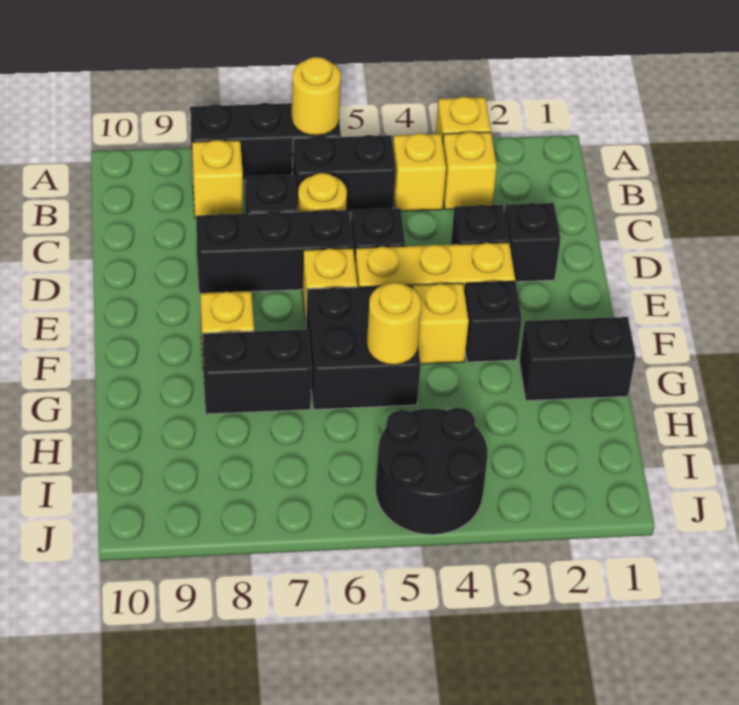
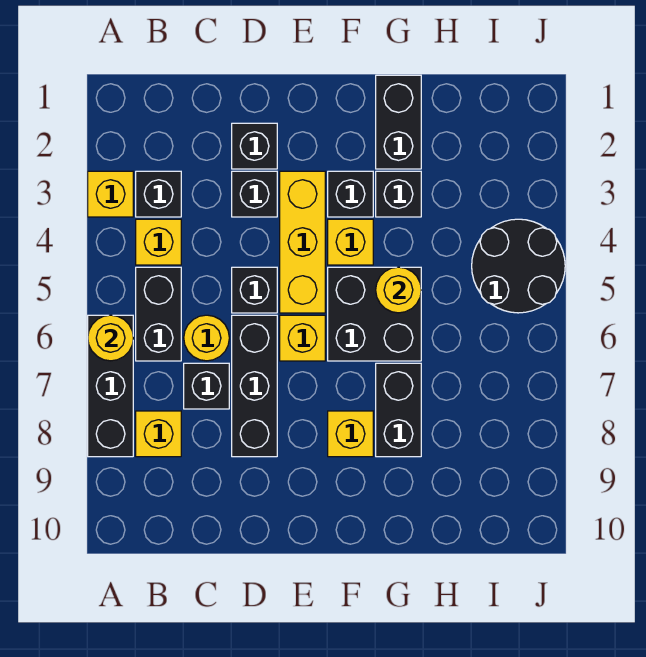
yellow brick B3 level 1 -> black brick B3 level 1
none -> black brick G3 level 1

